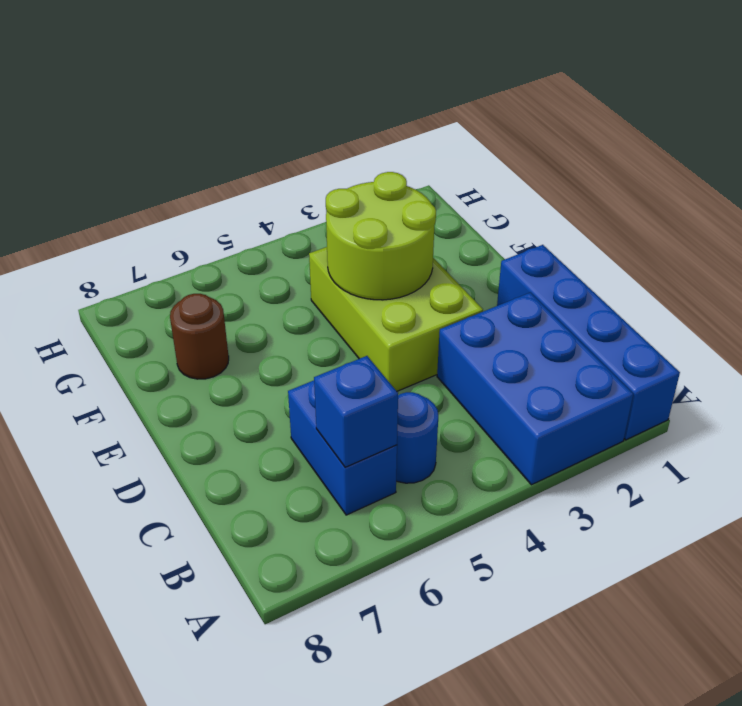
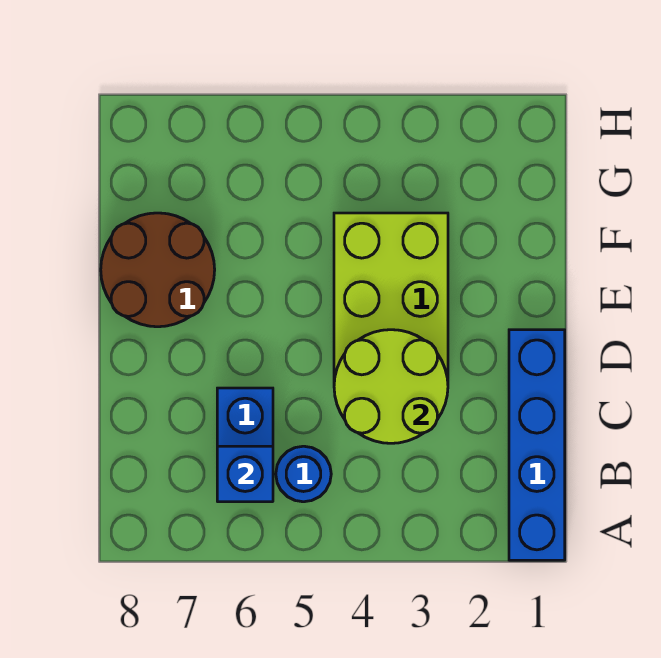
blue brick A2:C3 level 1 -> none
lime round brick E3:F4 level 2 -> lime round brick C3:D4 level 2
brown round brick F7 level 1 -> brown round brick E7:F8 level 1

